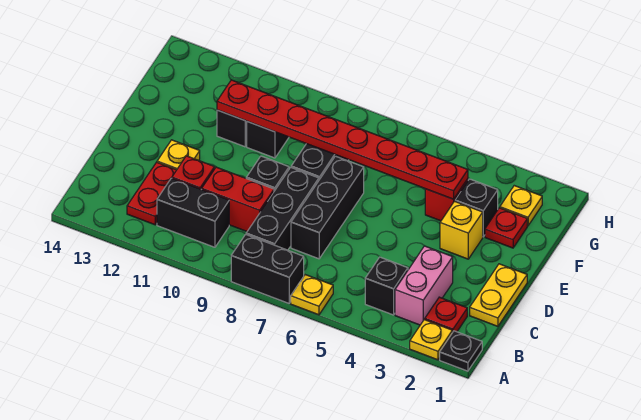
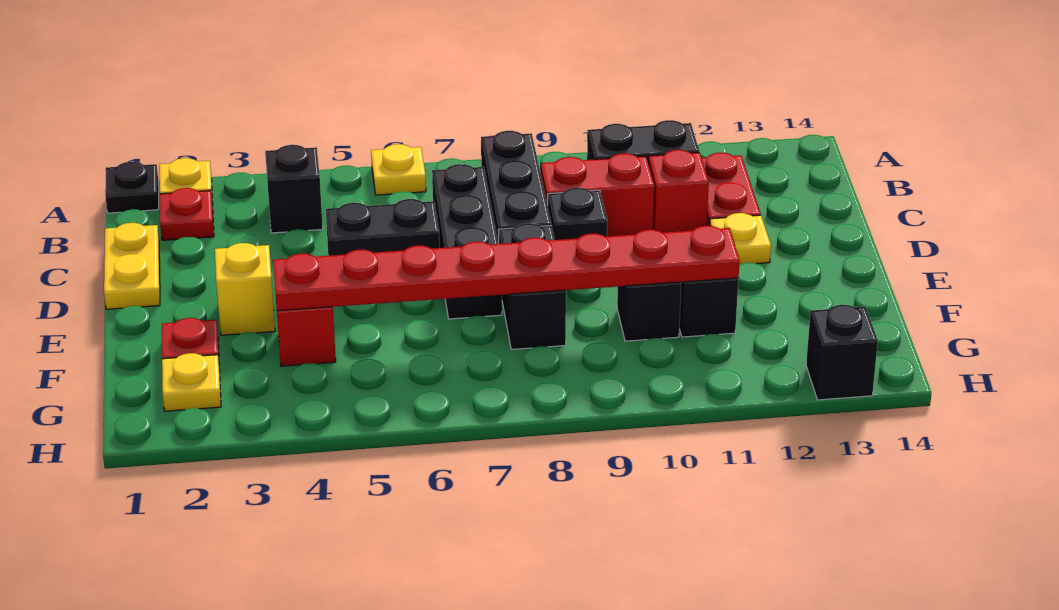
black brick A7:A8 level 1 -> black brick D5:D6 level 1
pink brick B3:C3 level 1 -> none
black brick F3 level 1 -> black brick H13 level 1

